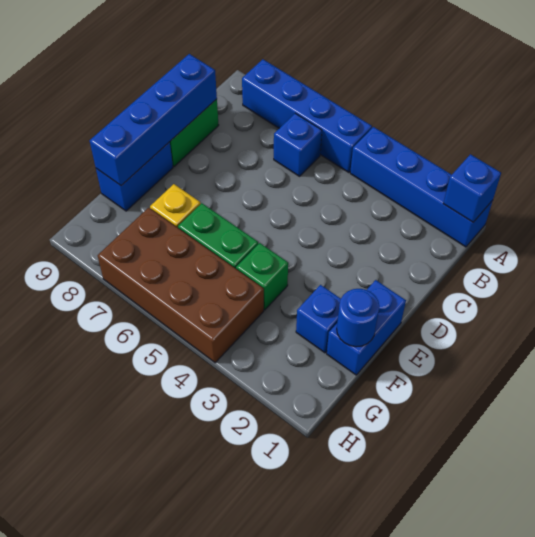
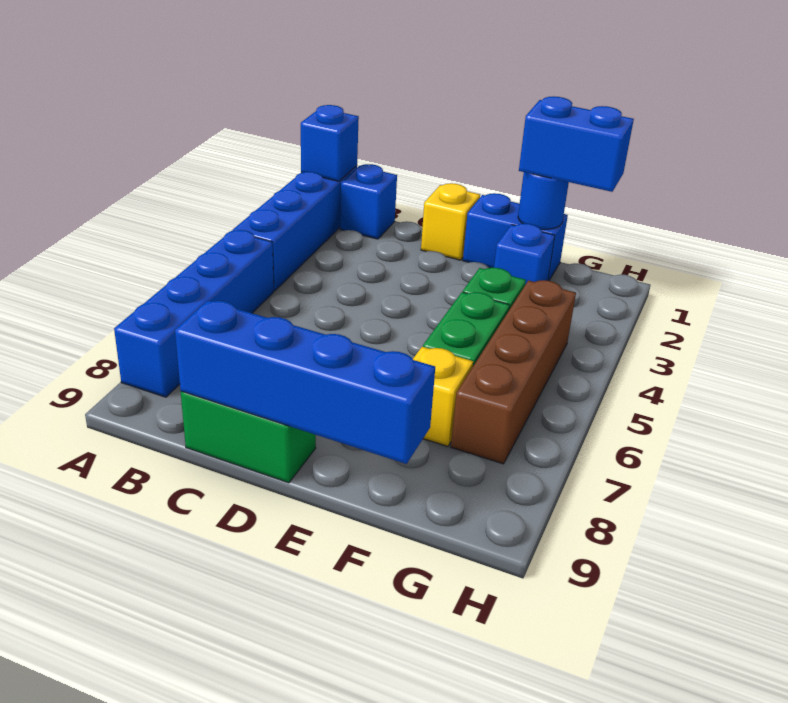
blue brick B6 level 1 -> blue brick B1 level 1
none -> yellow brick D1 level 1
blue brick E9:F9 level 1 -> blue brick F1:G1 level 3
brown brick G4:H7 level 1 -> brown brick G4:G7 level 1

